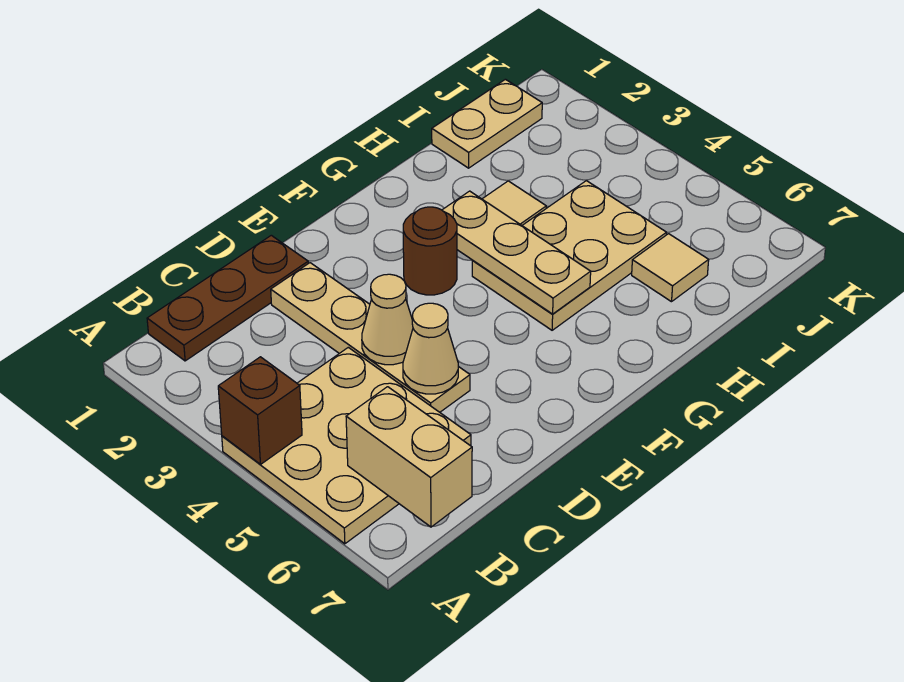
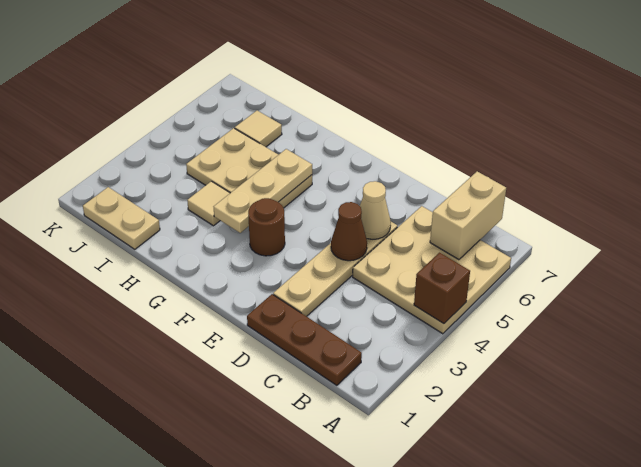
tan cone D4 level 2 -> brown cone D4 level 2

